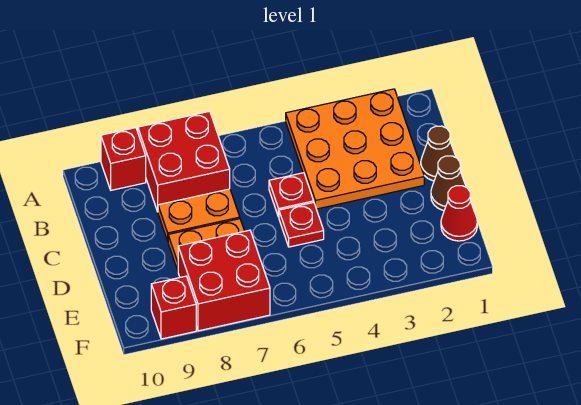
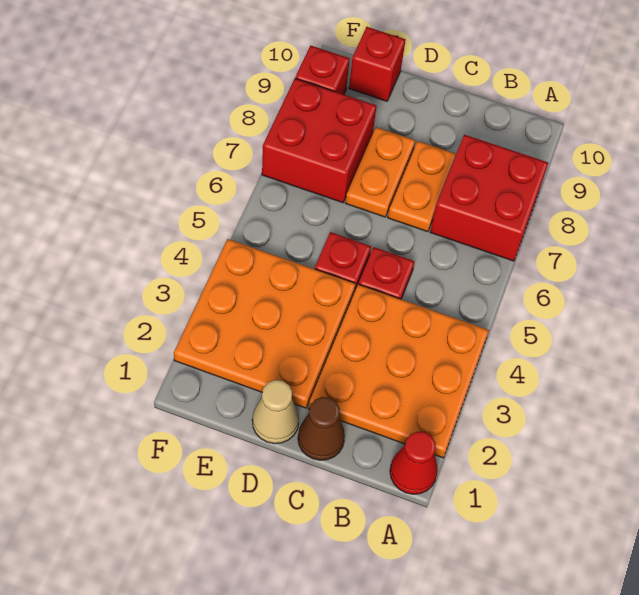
red brick A9 level 1 -> red brick E10 level 1
brown cone D1 level 1 -> tan cone D1 level 1
none -> orange plate D2:F4 level 1
red cone E1 level 1 -> red cone A1 level 1

